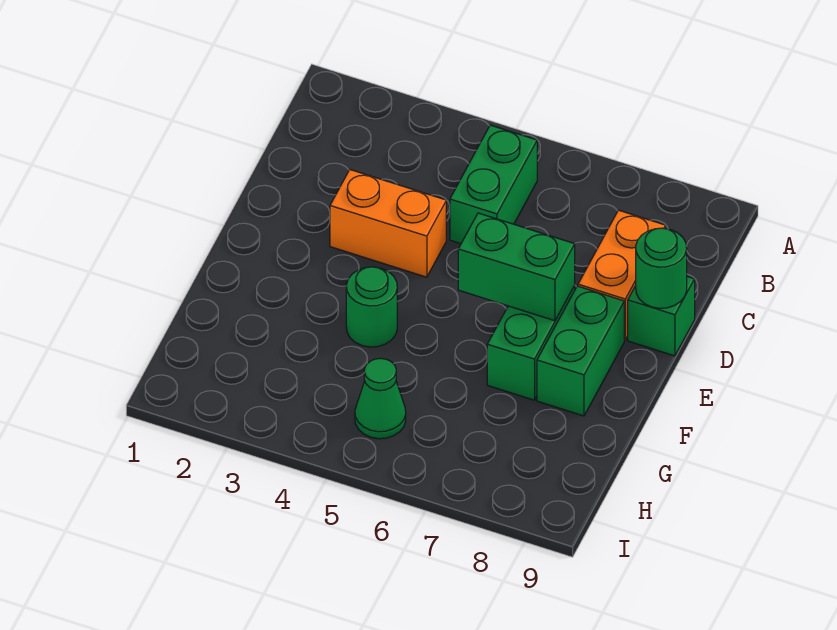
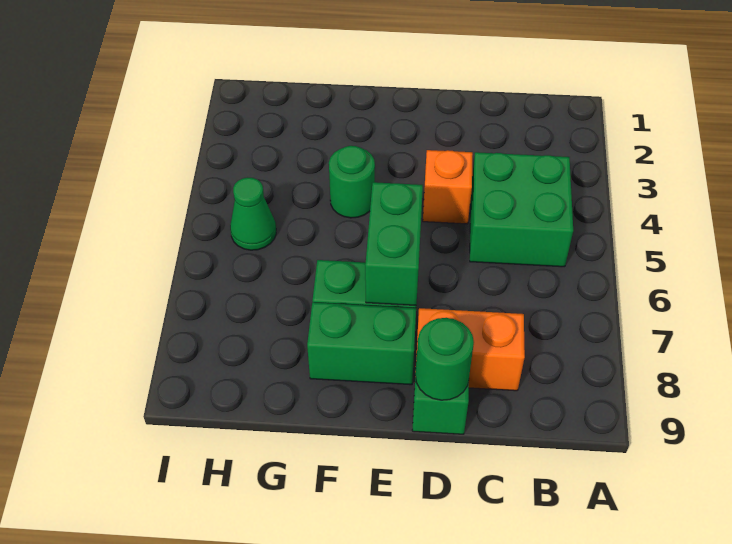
green brick B5:C5 level 1 -> green brick B4:C5 level 1
orange brick D3:D4 level 1 -> orange brick D4 level 1

